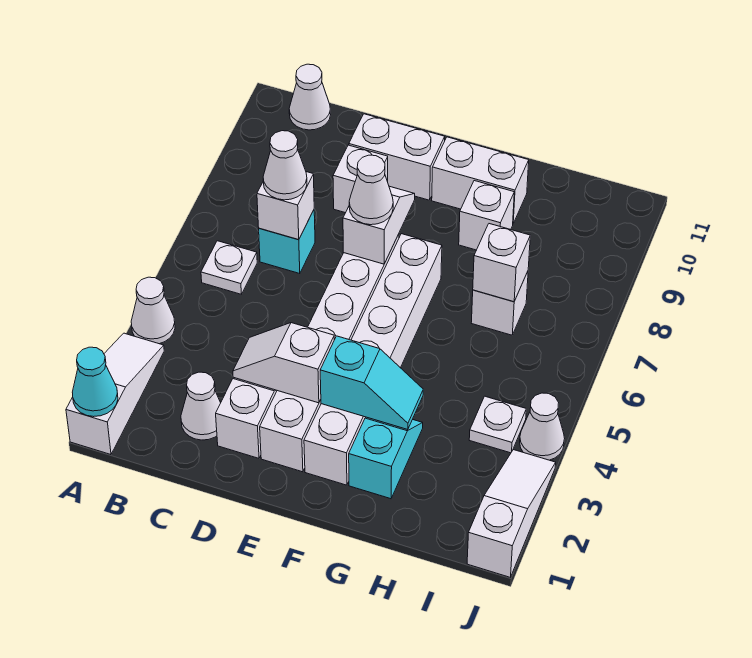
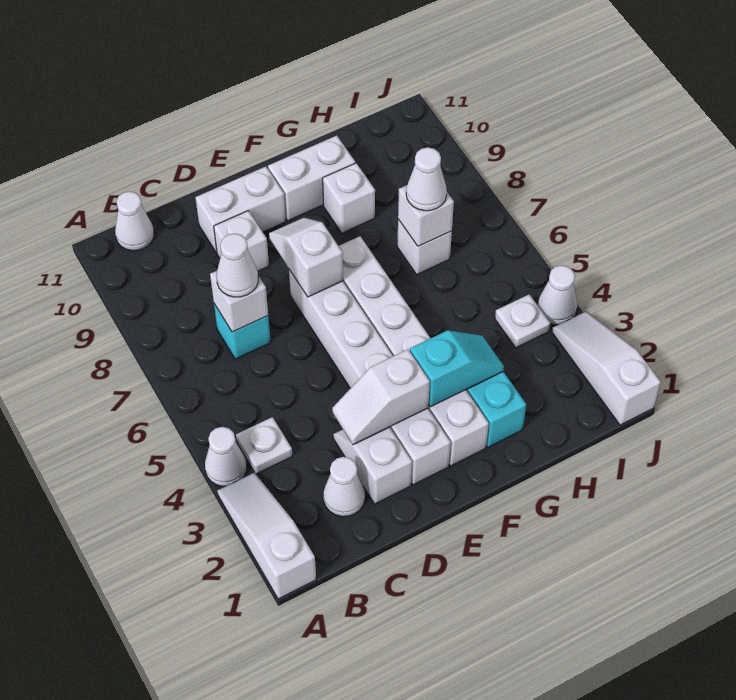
cyan cone A1 level 2 -> none
white plate B6 level 1 -> white plate B4 level 1
white cone E7 level 3 -> white cone H7 level 3

